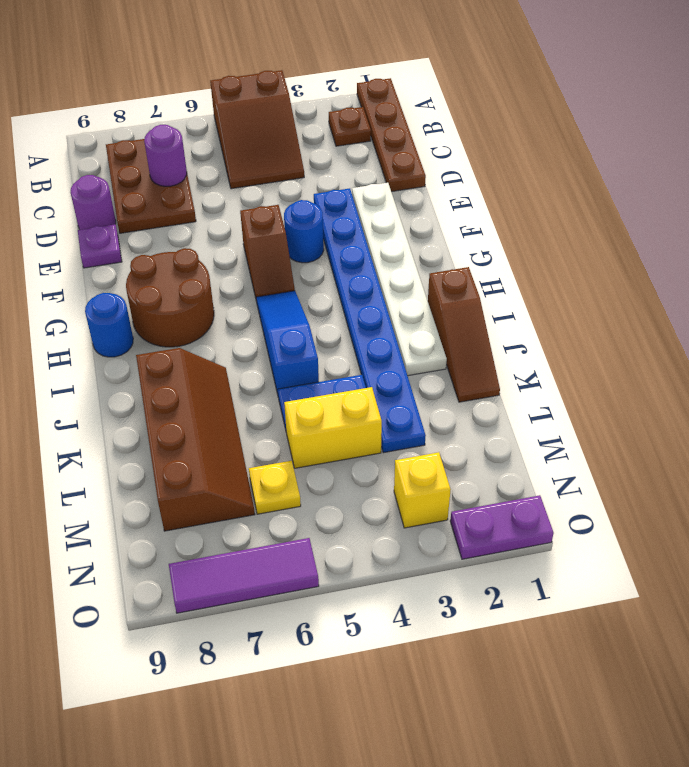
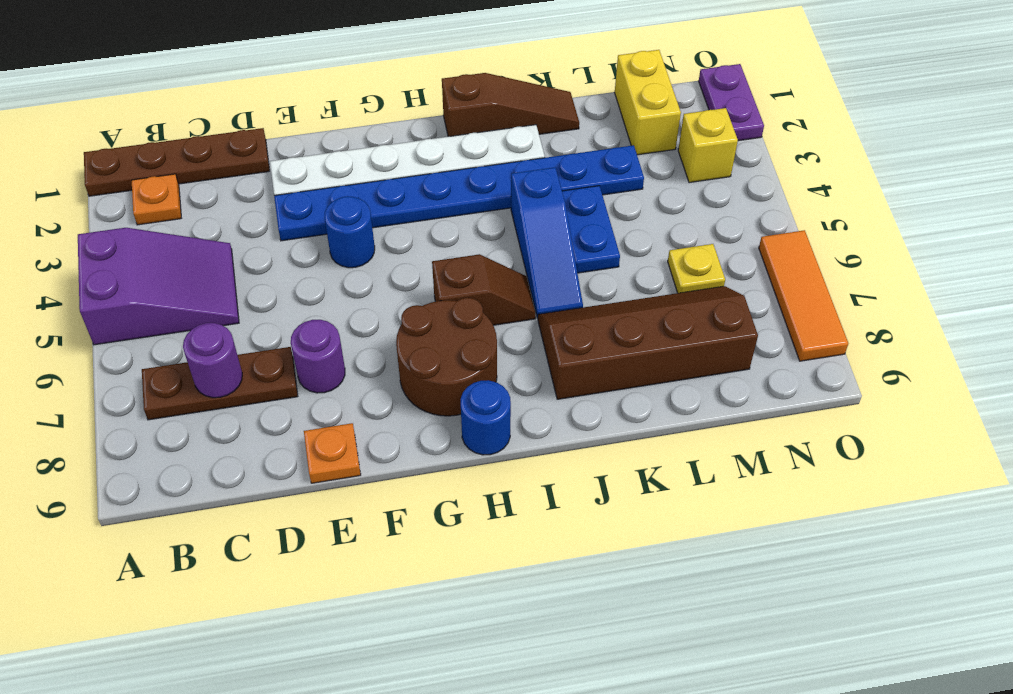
brown slope A4:C5 level 1 top A -> purple slope A4:C5 level 1 top A
brown plate B2 level 1 -> orange plate B2 level 1
brown plate B7:D8 level 1 -> brown plate B7:D7 level 1
purple round brick D9 level 1 -> purple round brick E7 level 1
purple plate E9 level 1 -> orange plate E9 level 1
brown slope F5:G5 level 1 top F -> brown slope H6:I6 level 1 top H
blue slope H5:J5 level 1 top J -> blue slope J4:J6 level 1 top 4
yellow brick L4:L5 level 1 -> yellow brick M1:M2 level 1
purple tile O6:O8 level 1 -> orange tile O6:O8 level 1

